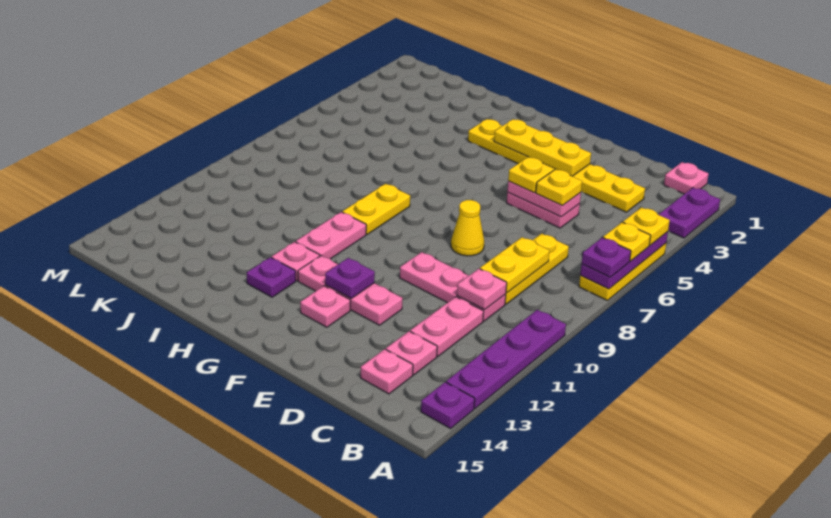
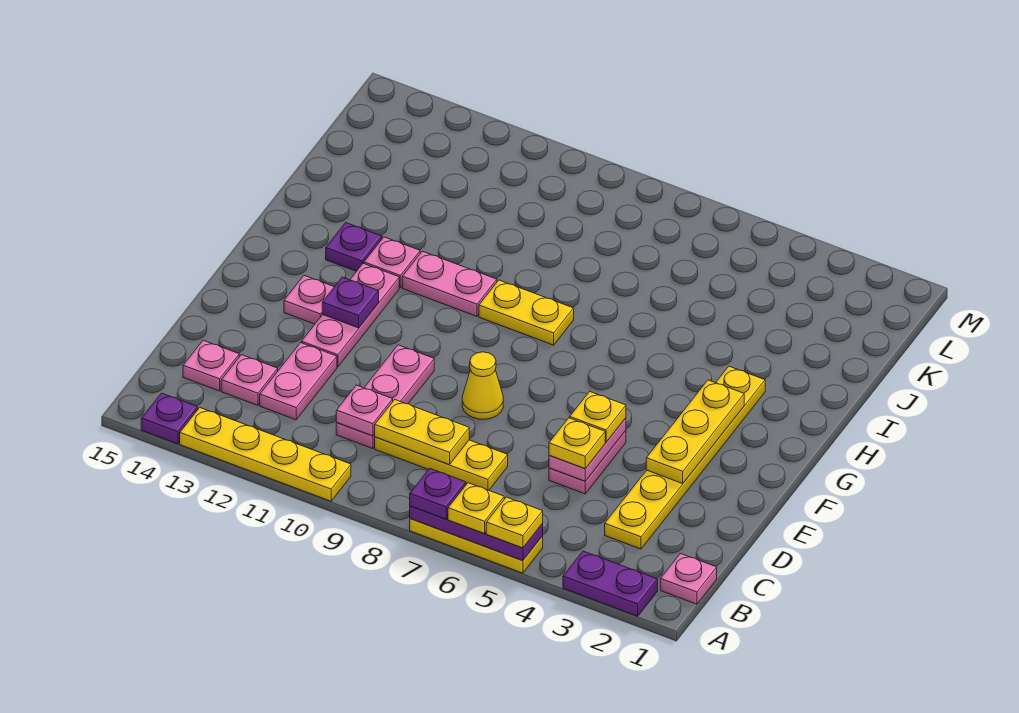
purple plate A10:A13 level 1 -> yellow plate A10:A13 level 1
pink plate C11:C12 level 1 -> pink plate C12:D12 level 1

